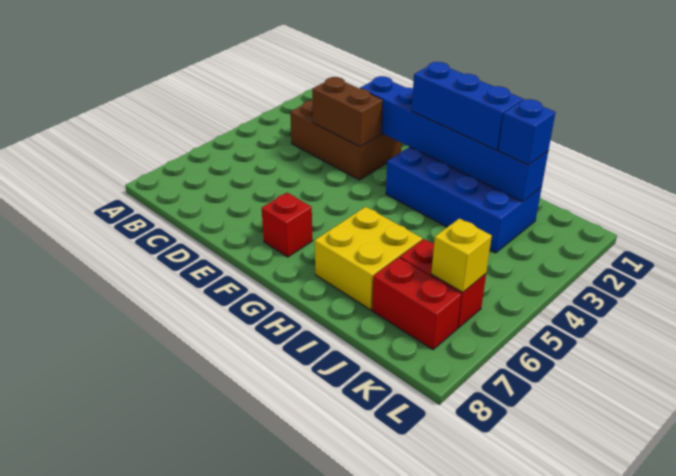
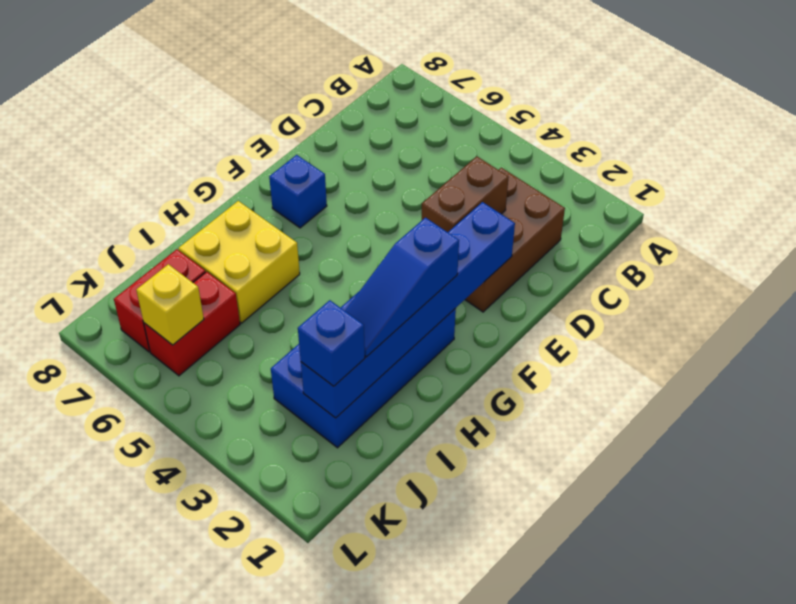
red brick F7 level 1 -> blue brick F7 level 1
blue brick G2:I2 level 3 -> blue slope G2:I2 level 3 top G

